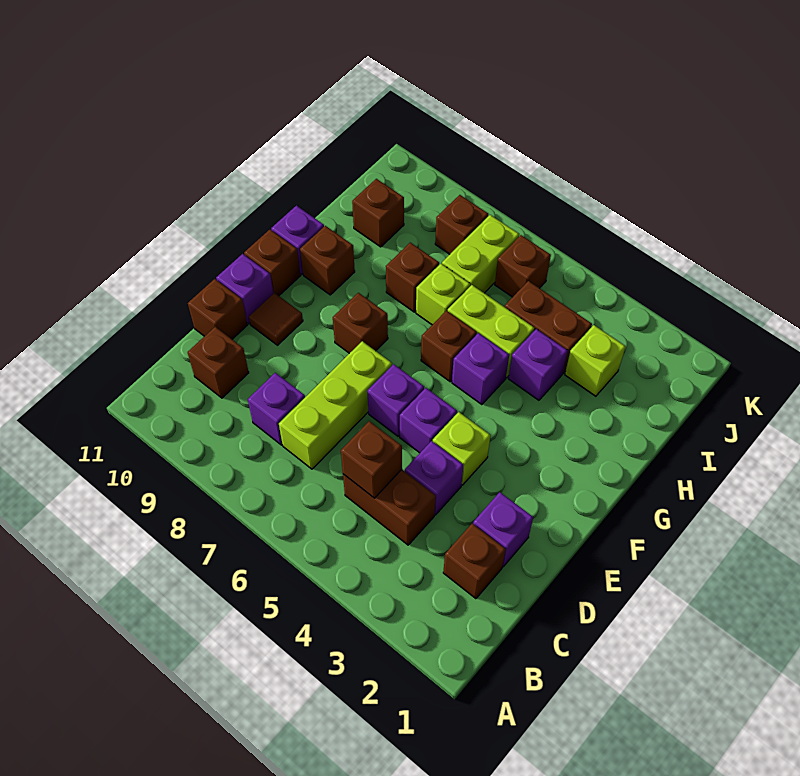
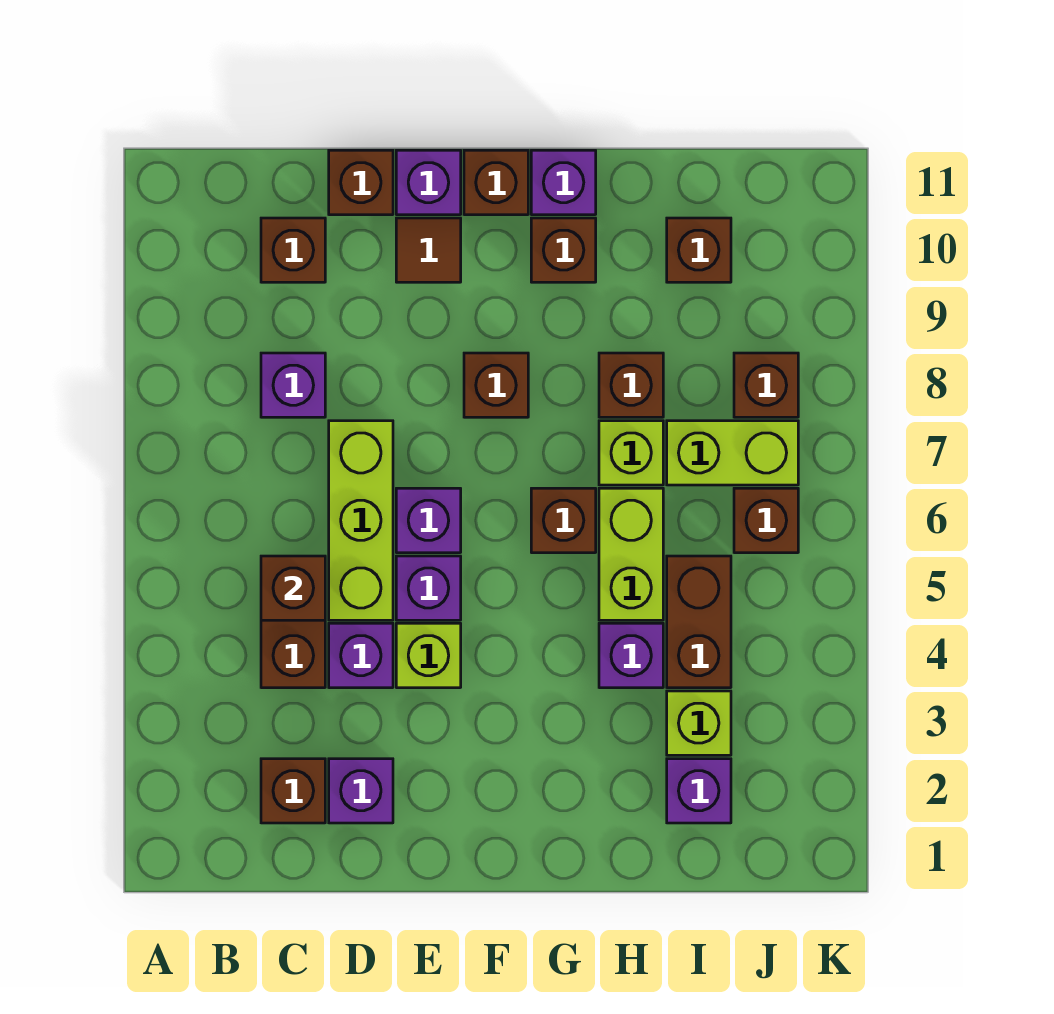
lime brick C7:E7 level 1 -> lime brick D5:D7 level 1
purple brick G5 level 1 -> purple brick I2 level 1

